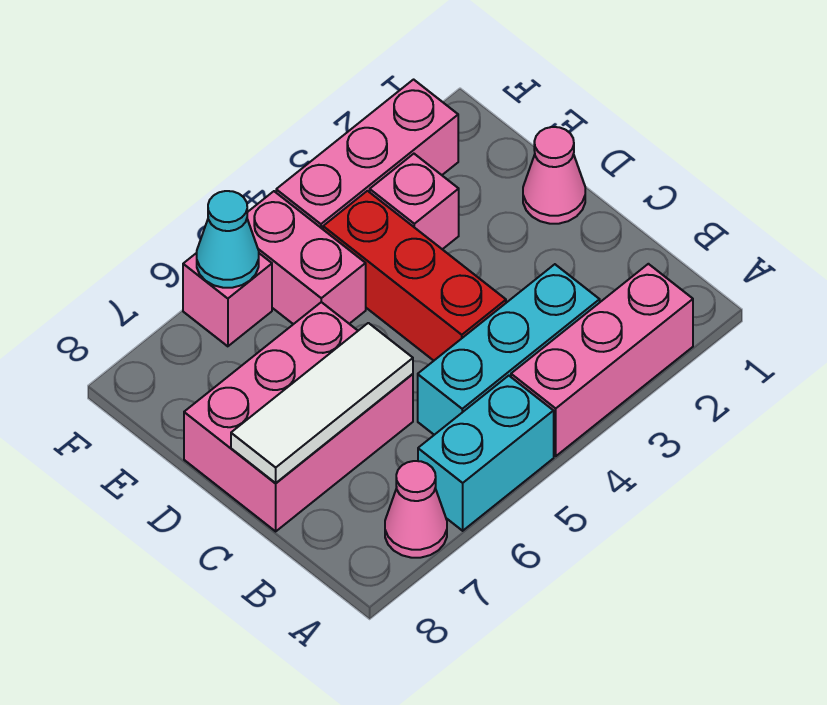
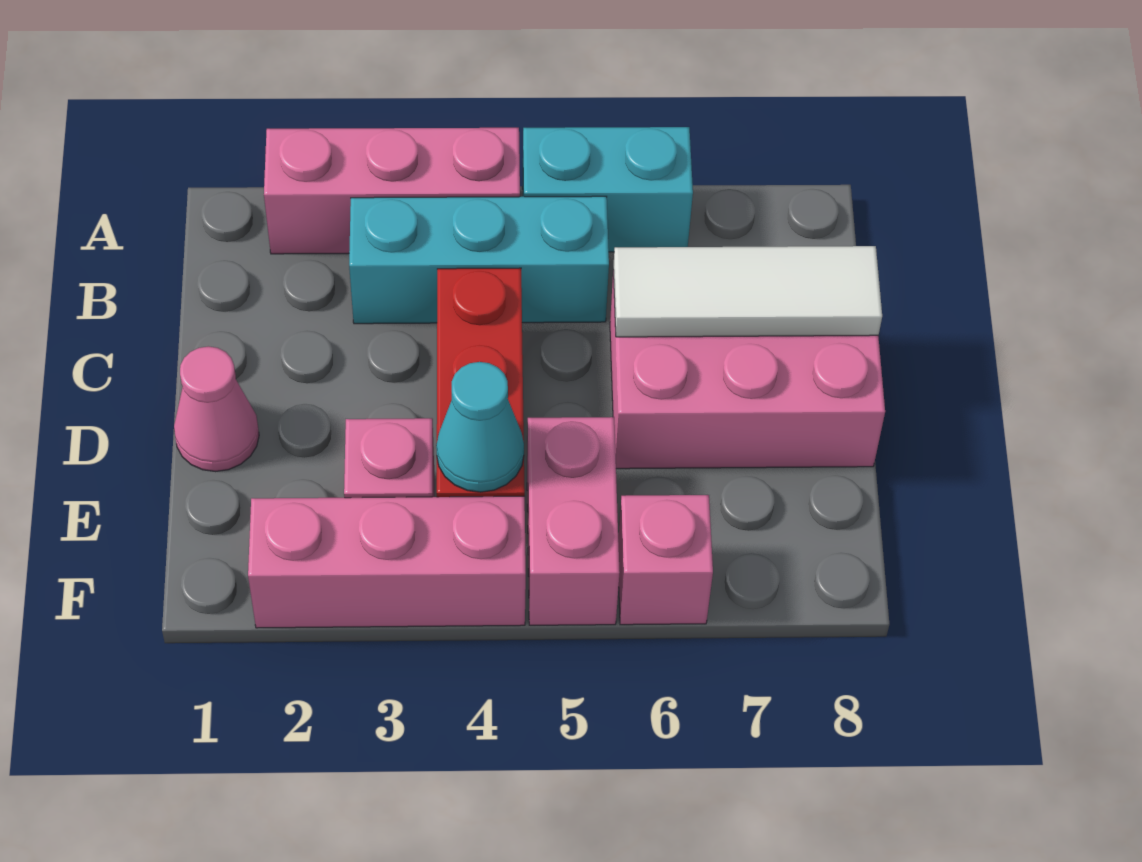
pink cone A7 level 1 -> none
cyan cone F6 level 2 -> cyan cone E4 level 2

